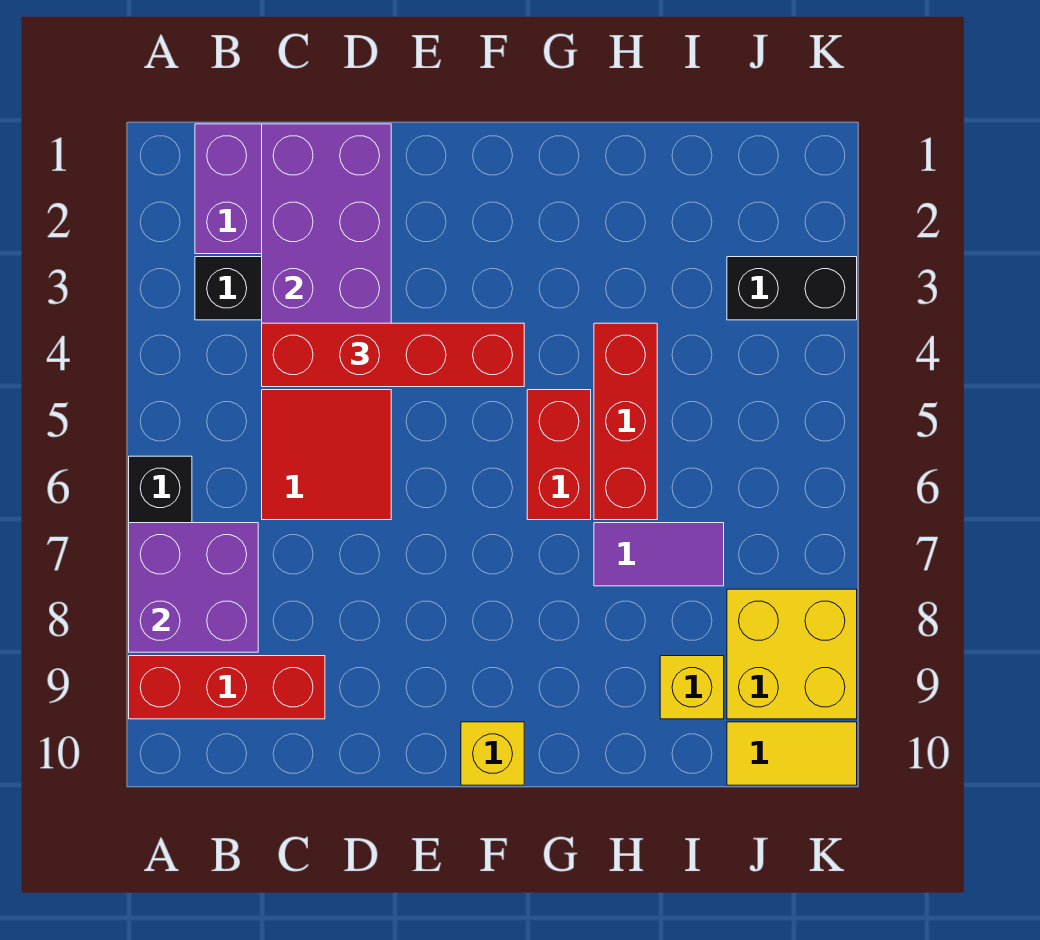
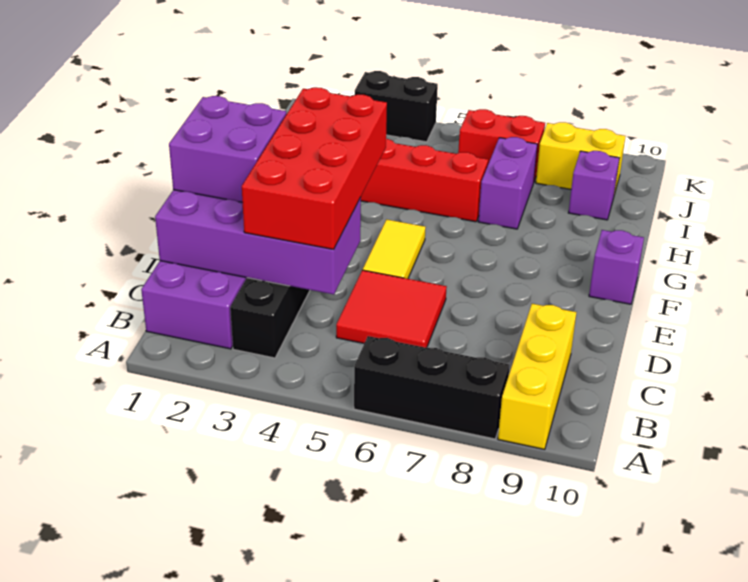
purple brick A7:B8 level 2 -> purple brick D1:E2 level 3
red brick A9:C9 level 1 -> yellow brick A9:C9 level 1
red brick C4:F4 level 3 -> red brick C3:F4 level 3
yellow brick F10 level 1 -> purple brick F10 level 1
red brick G5:G6 level 1 -> red brick J6:J7 level 1
purple tile H7:I7 level 1 -> purple brick H7:I7 level 1
yellow brick I9 level 1 -> purple brick I9 level 1
black brick J3:K3 level 1 -> black brick K3:K4 level 1
yellow brick J8:K9 level 1 -> yellow brick J8:J9 level 1
yellow tile J10:K10 level 1 -> yellow tile E5:F5 level 1

